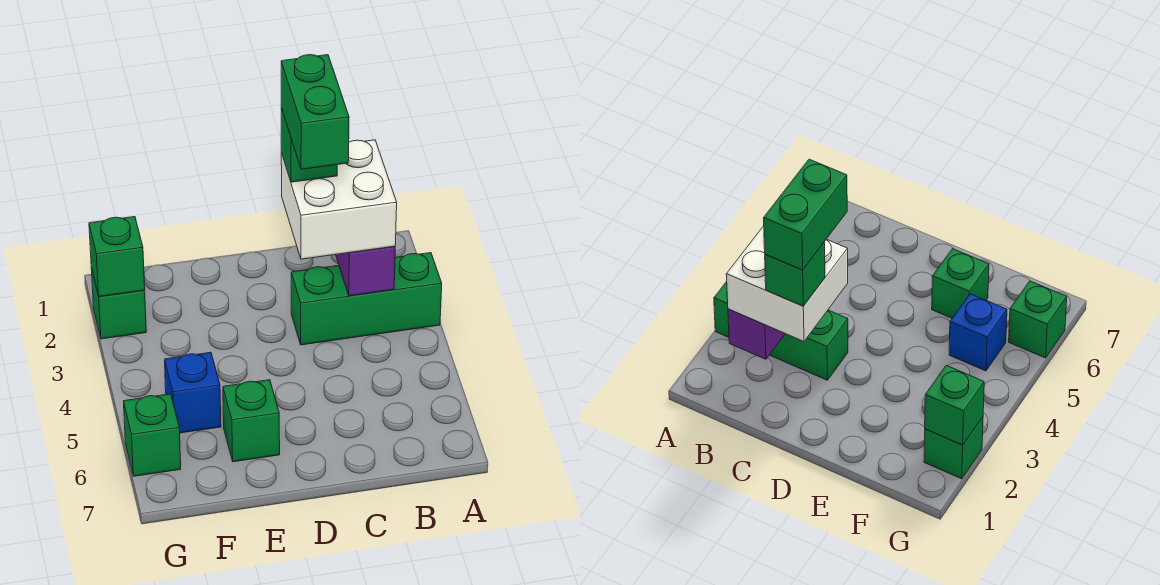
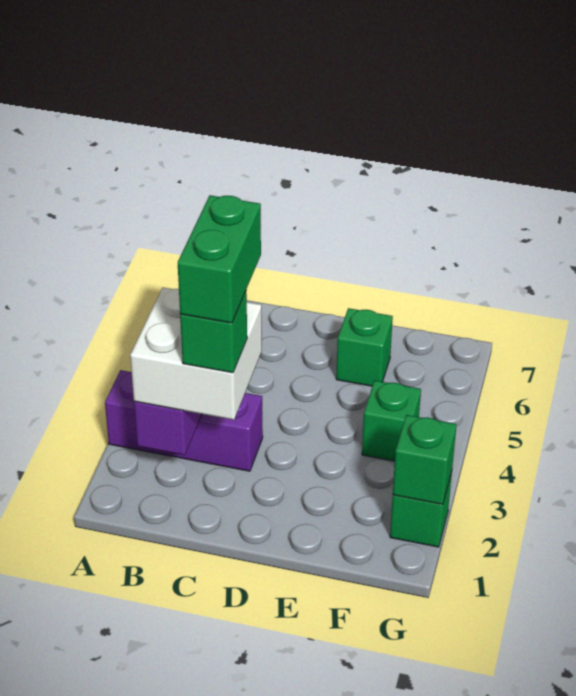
green brick A3:C3 level 1 -> purple brick A3:C3 level 1
blue brick F5 level 1 -> none
green brick G6 level 1 -> green brick F4 level 1

